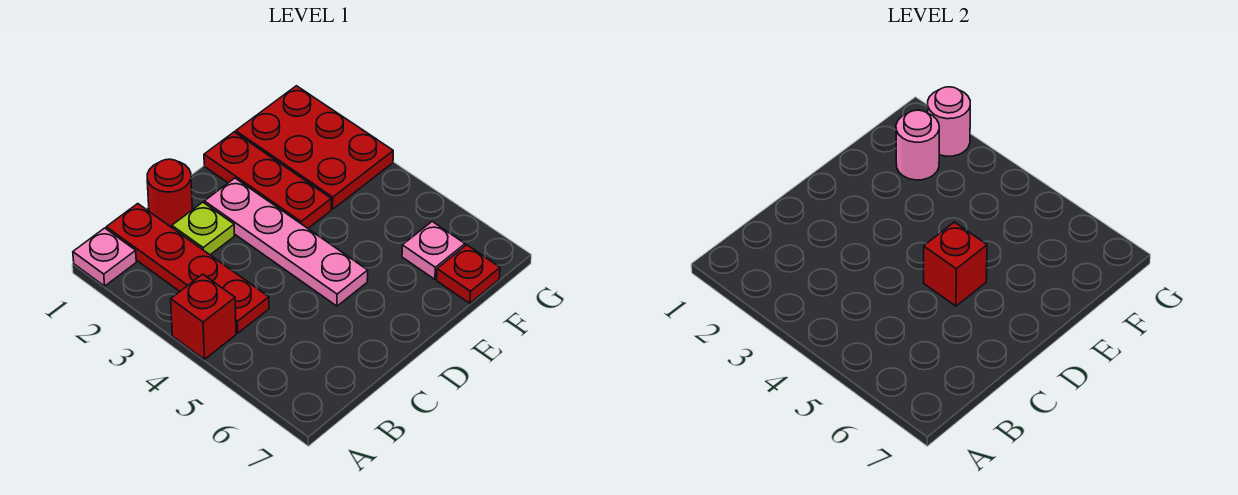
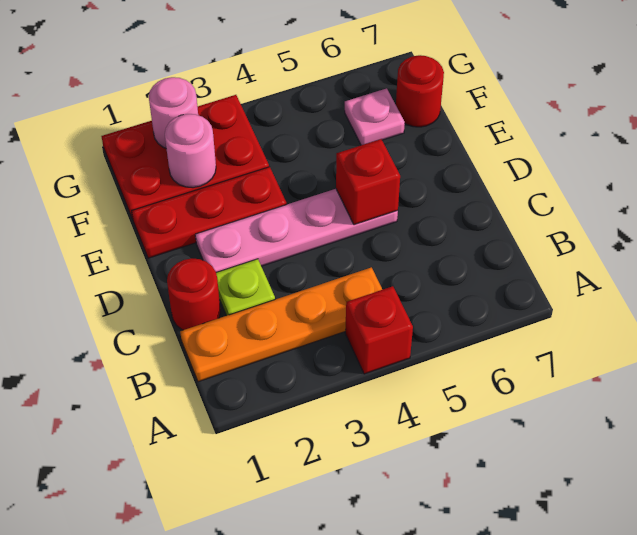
pink plate A1 level 1 -> none
red plate B1:B4 level 1 -> orange plate B1:B4 level 1
red plate F7 level 1 -> red round brick F7 level 1

